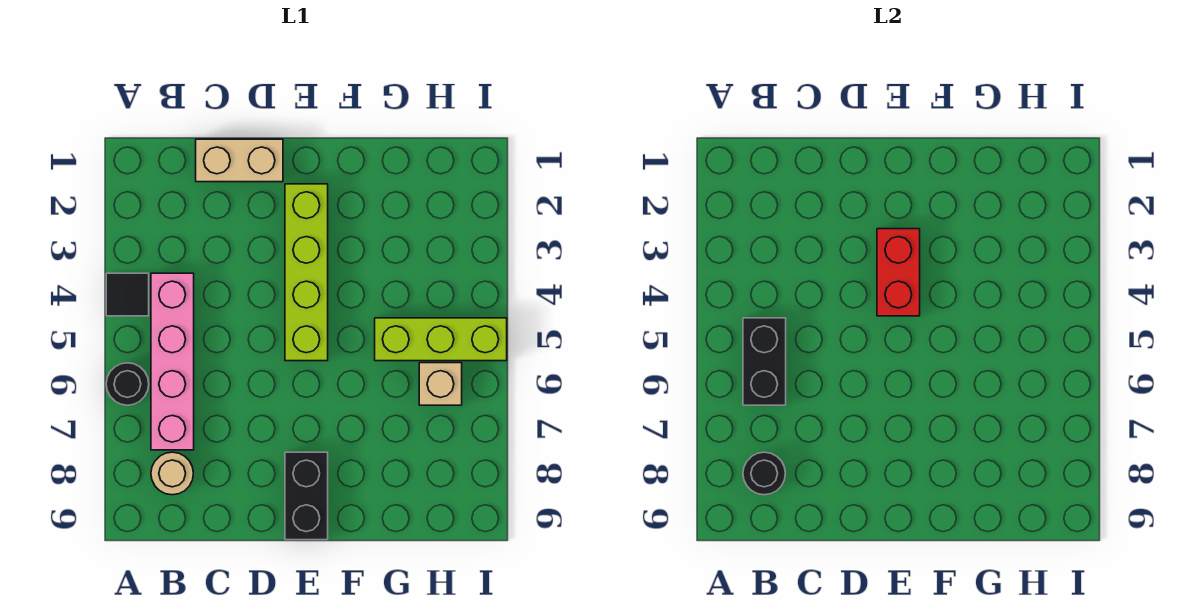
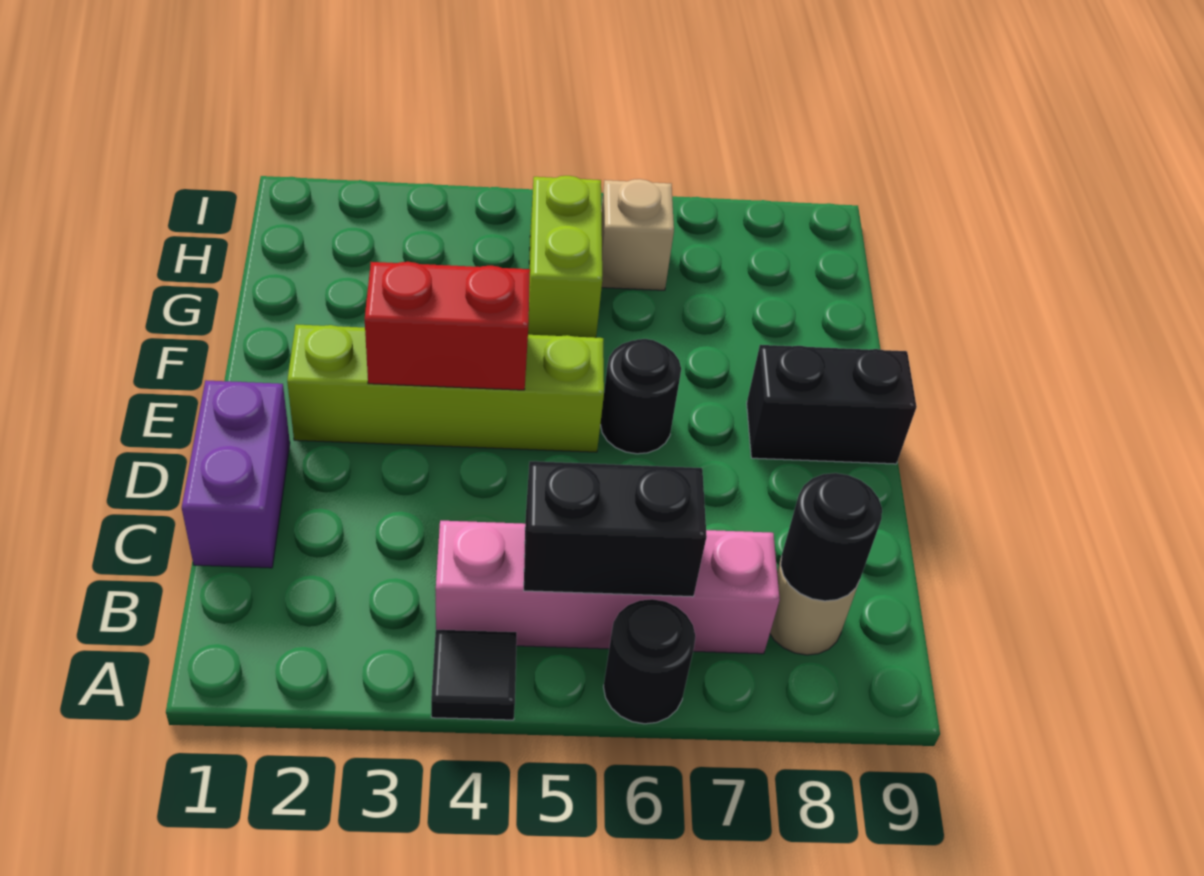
tan brick C1:D1 level 1 -> purple brick C1:D1 level 1
none -> black round brick E6 level 1
lime brick G5:I5 level 1 -> lime brick G5:H5 level 1

